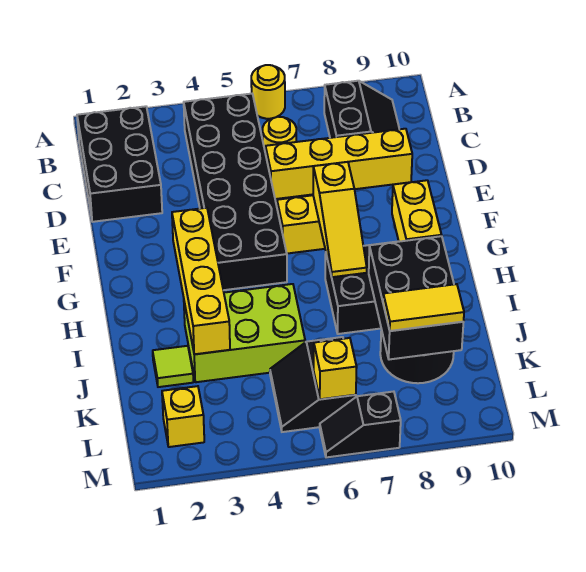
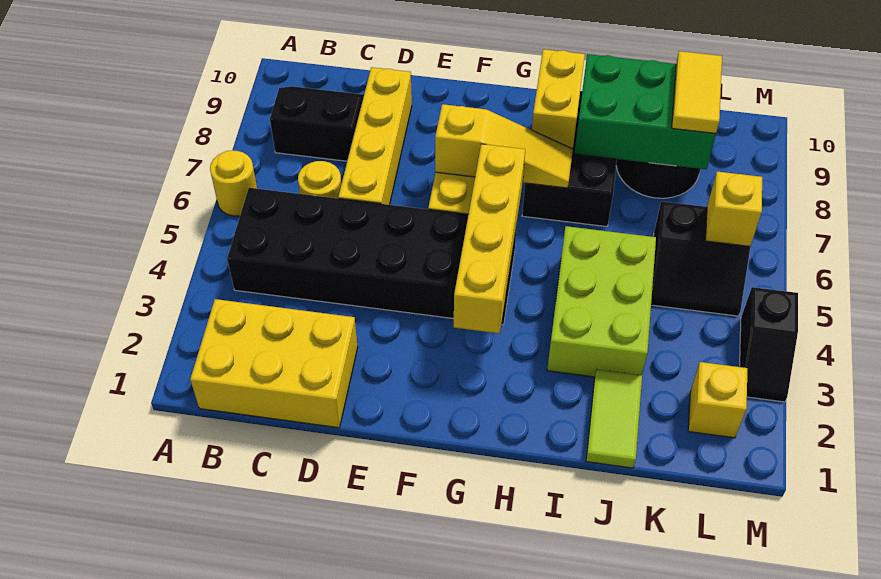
black brick B1:D2 level 1 -> yellow brick B1:D2 level 1
yellow brick G3:J3 level 2 -> yellow brick G3:G6 level 2
yellow brick G9:H9 level 2 -> yellow brick H8:H9 level 2
black brick I8:K9 level 2 -> green brick I8:K9 level 2
lime tile J2 level 1 -> lime tile J1:J2 level 1
black slope M6:M7 level 1 top 7 -> black slope M3:M4 level 1 top 4

